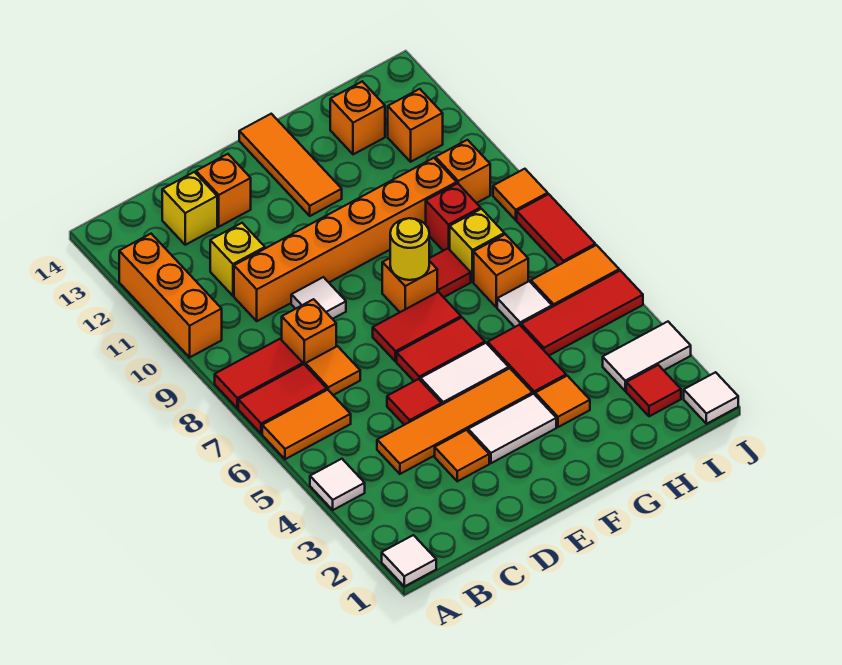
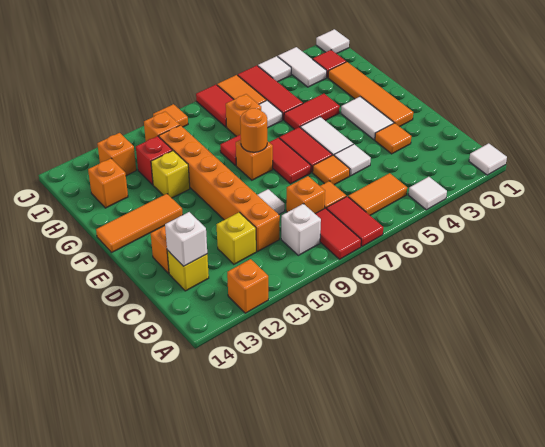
orange tile A6:B6 level 1 -> orange tile B5:B6 level 1
orange brick A10:A12 level 1 -> orange brick A12 level 1
none -> white brick B9 level 1
orange tile C4:F4 level 1 -> orange tile E2:H2 level 1
none -> white brick C13 level 2
red tile D5 level 1 -> white tile D5 level 1
yellow round brick F8 level 2 -> orange round brick F8 level 2
orange tile G3 level 1 -> orange tile D6 level 1
yellow brick H8 level 1 -> yellow brick G11 level 1
red brick H9 level 1 -> red brick H11 level 1
none -> white tile J4 level 1
red tile J7:J8 level 1 -> red tile I7:J7 level 1

